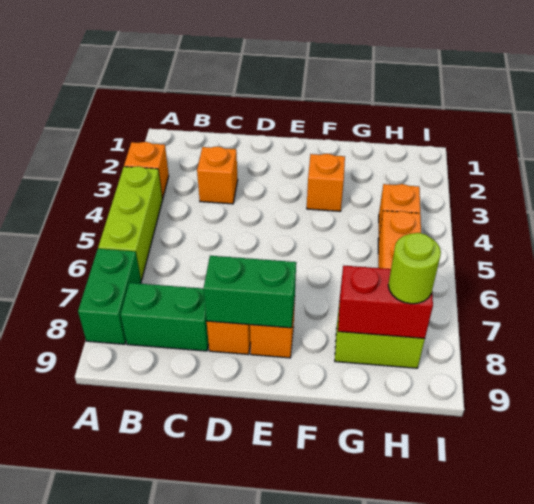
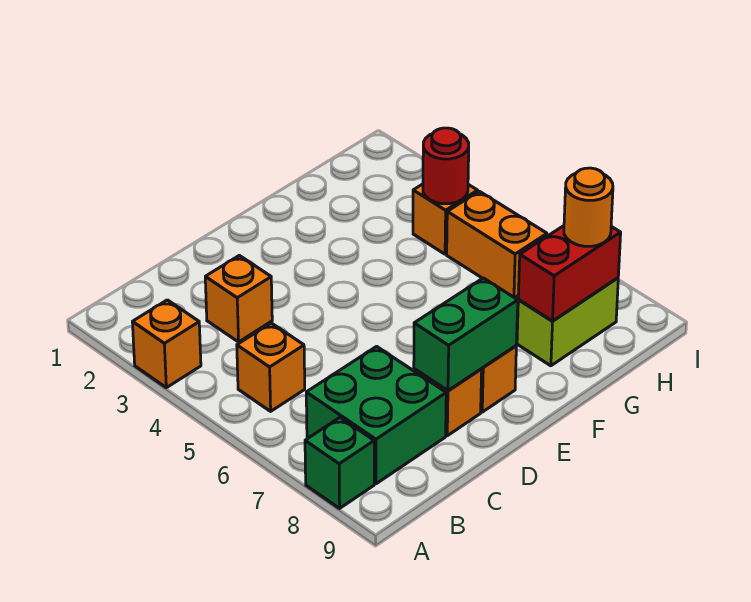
lime brick A4:A6 level 1 -> none
green brick A7:A8 level 1 -> green brick A8 level 1
green brick B8:C8 level 1 -> green brick B7:C8 level 1
orange brick F3 level 1 -> orange brick B5 level 1
none -> red round brick H4 level 2
lime round brick H8 level 3 -> orange round brick H8 level 3

